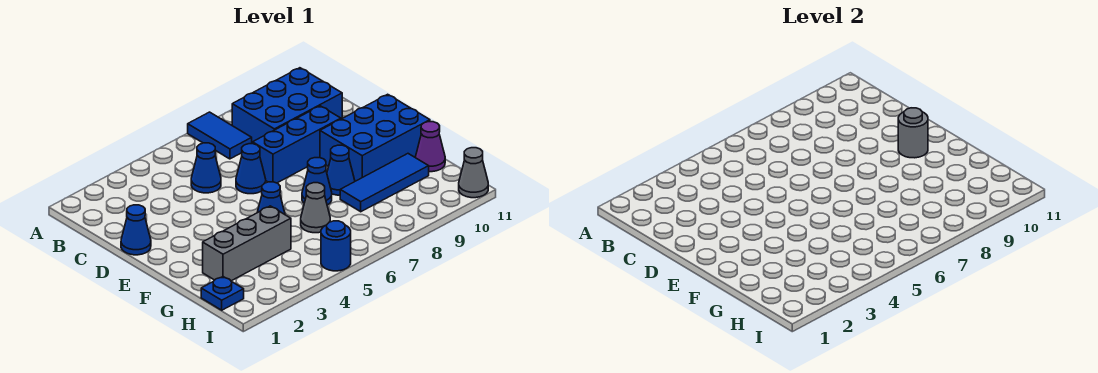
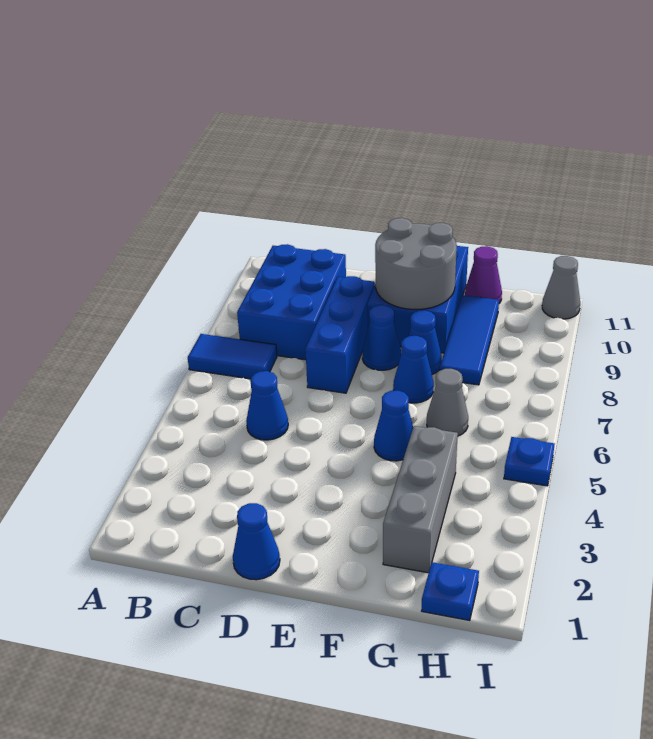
blue cone D6 level 1 -> blue cone E8 level 1
grey round brick E10 level 2 -> grey round brick E9:F10 level 2
blue round brick I5 level 1 -> blue plate I5 level 1

